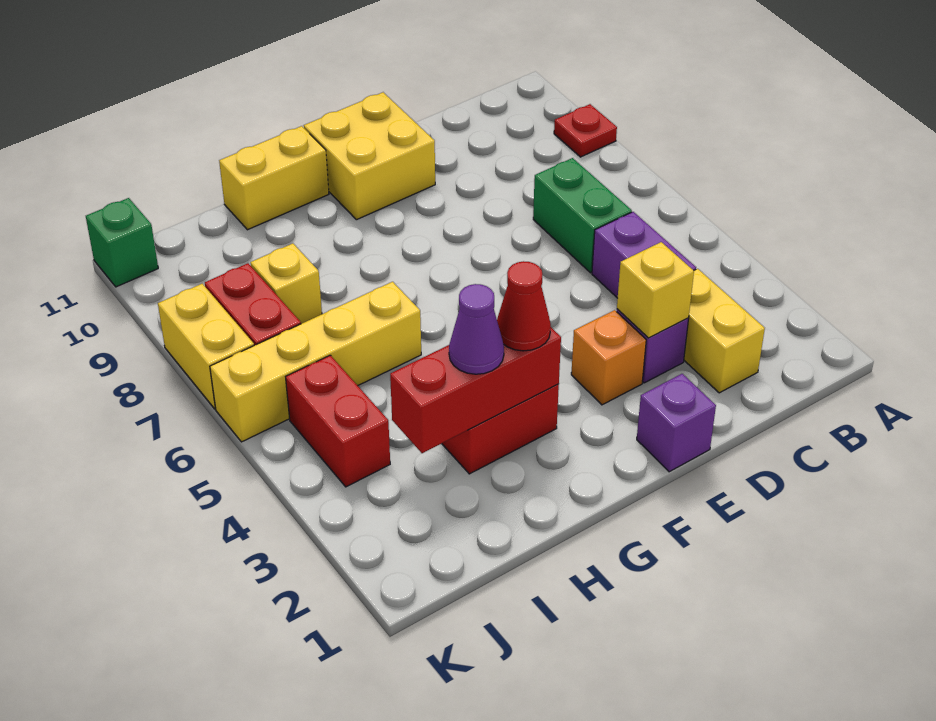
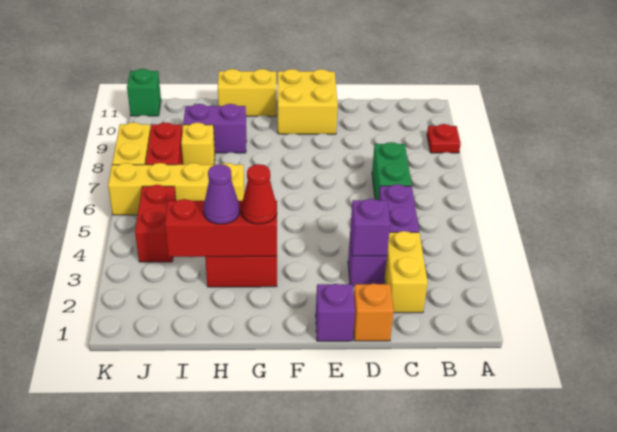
yellow brick D3 level 2 -> purple brick D3 level 2
orange brick E3 level 1 -> orange brick D1 level 1
none -> purple brick H9:I9 level 1

